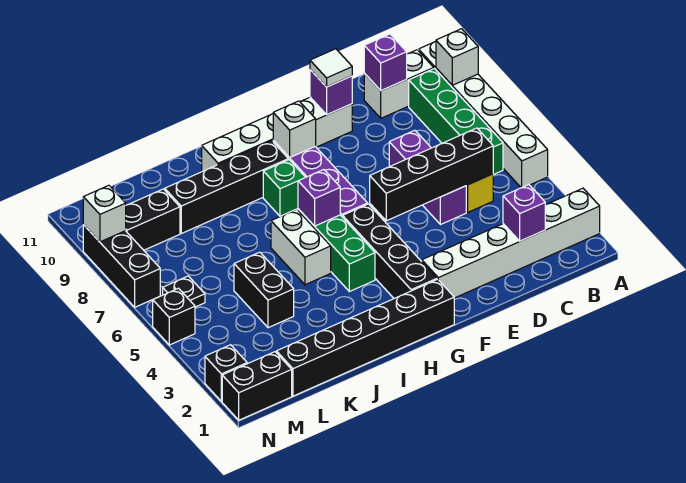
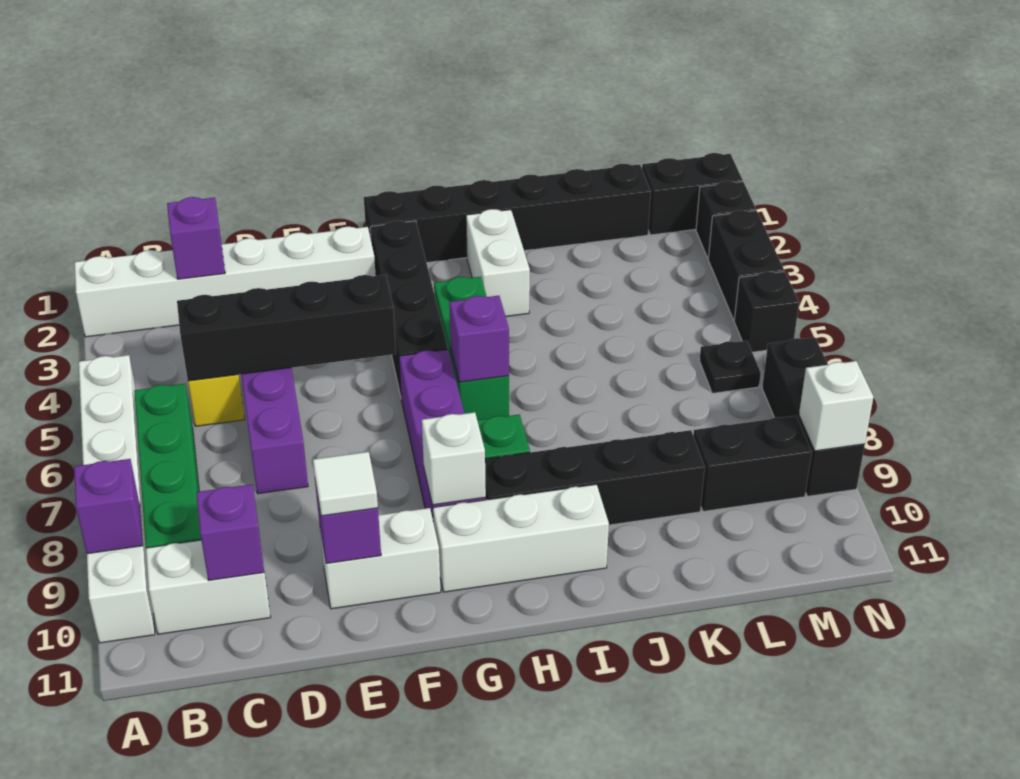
white brick A9 level 2 -> purple brick A9 level 2
white brick I5:I6 level 1 -> white brick I2:I3 level 1
black brick K4:K5 level 1 -> black brick N3:N4 level 1

